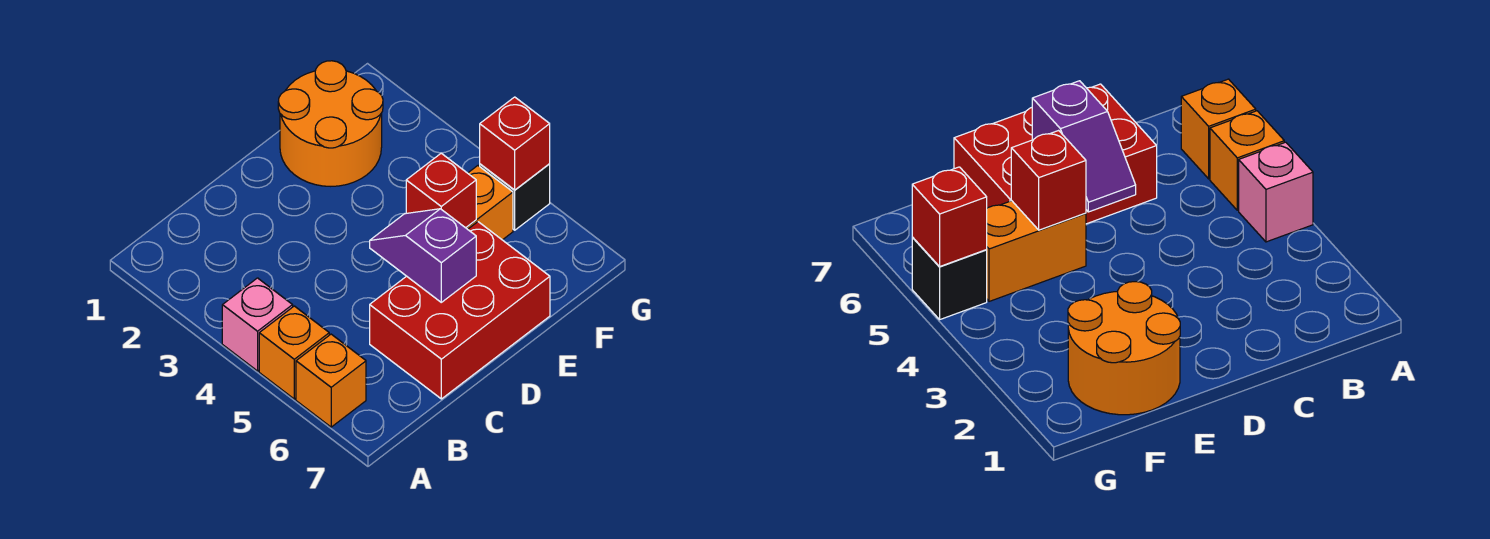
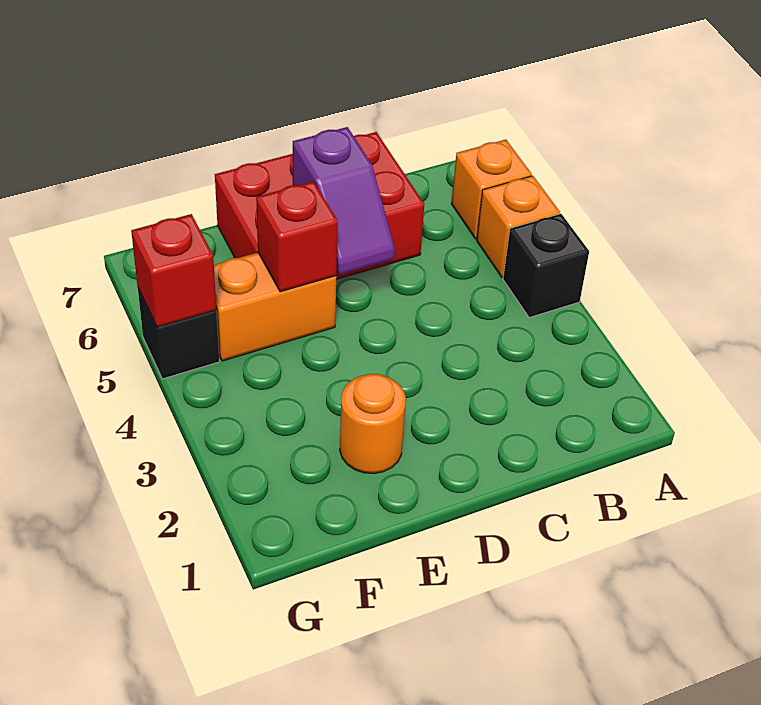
pink brick A4 level 1 -> black brick A4 level 1
orange round brick E1:F2 level 1 -> orange round brick E2 level 1

